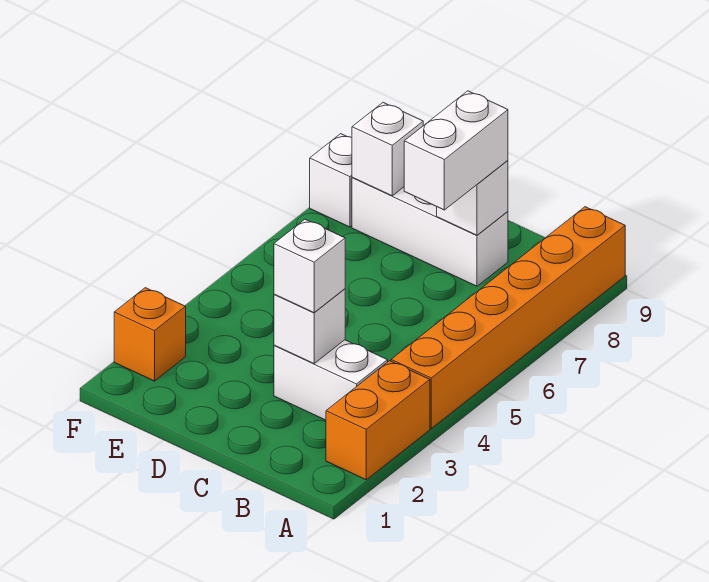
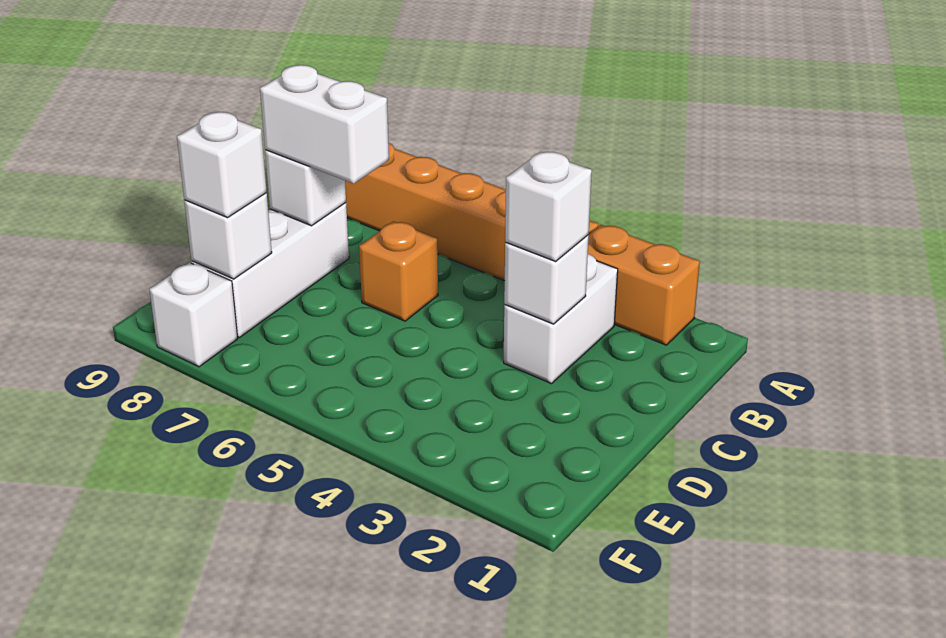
none -> white brick E8 level 3
orange brick F2 level 1 -> orange brick C6 level 1

